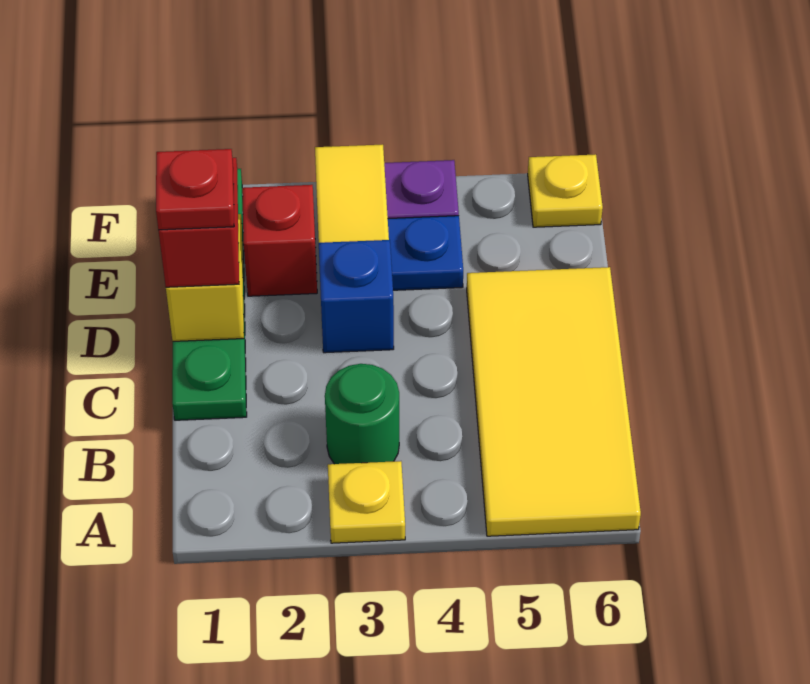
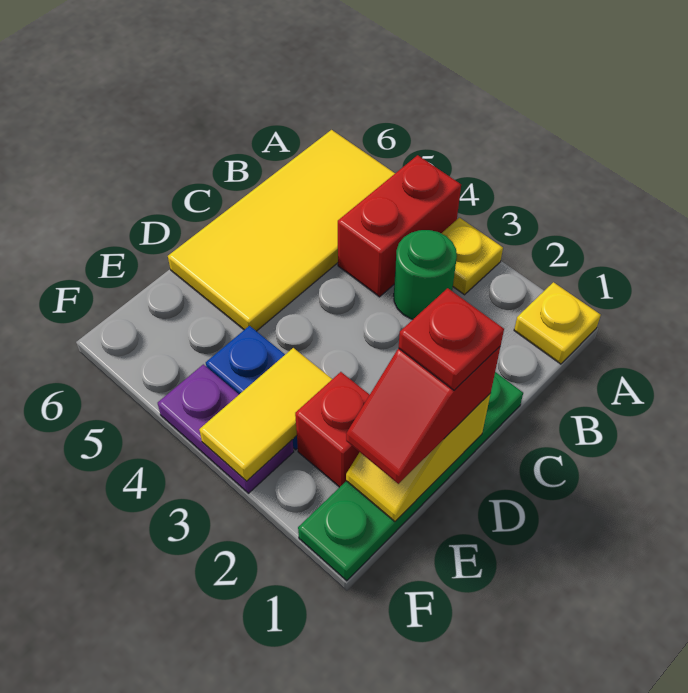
none -> red brick A4:B4 level 1
blue brick D3 level 1 -> none
yellow plate F6 level 1 -> yellow plate A1 level 1

